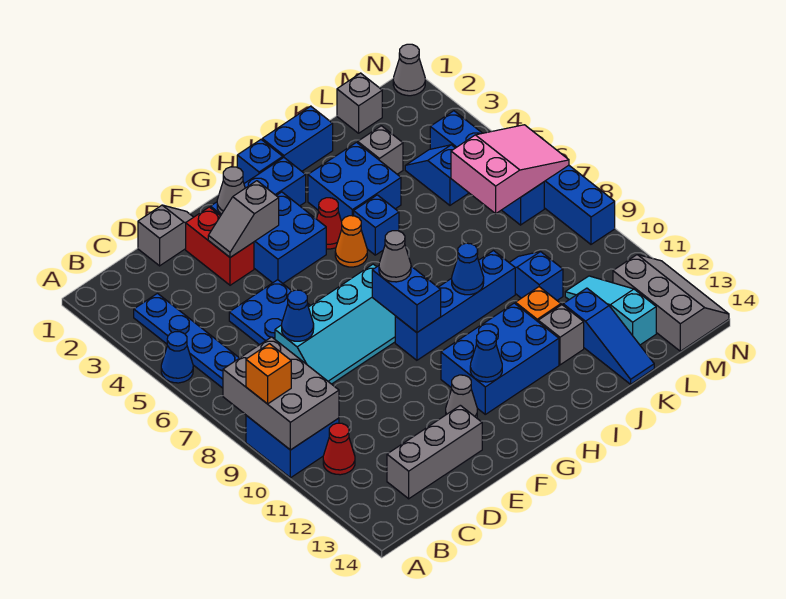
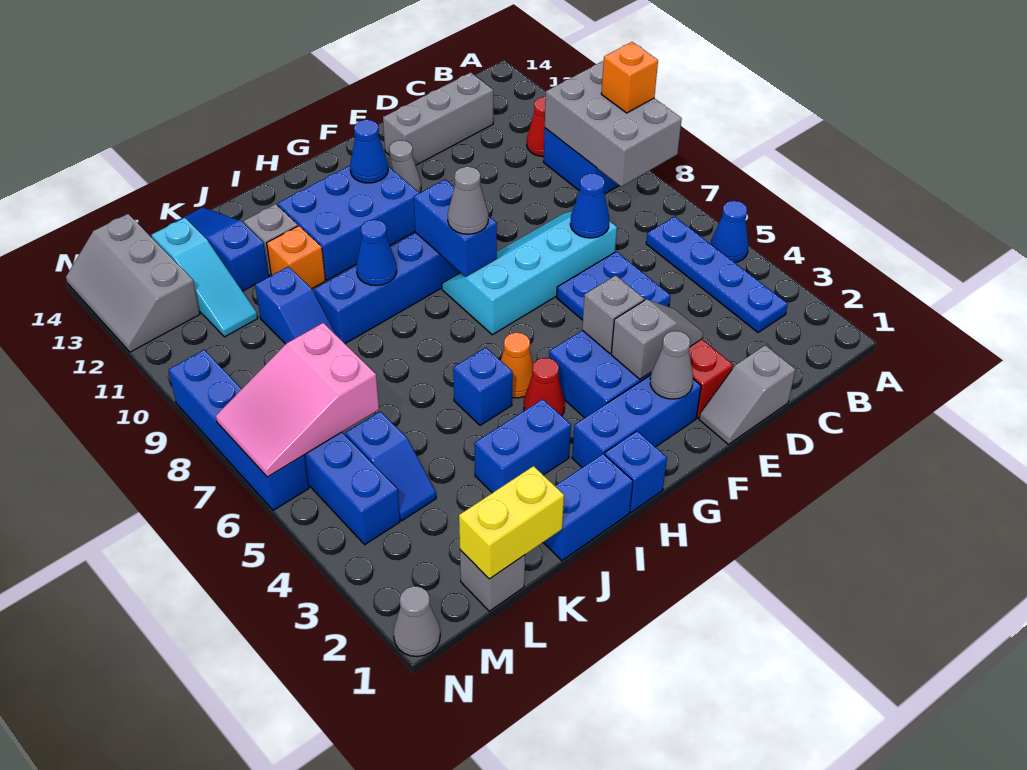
blue brick I3:J4 level 1 -> blue brick I3:J3 level 1
none -> yellow brick K1:L1 level 2
grey brick K3 level 1 -> grey brick F4 level 2

